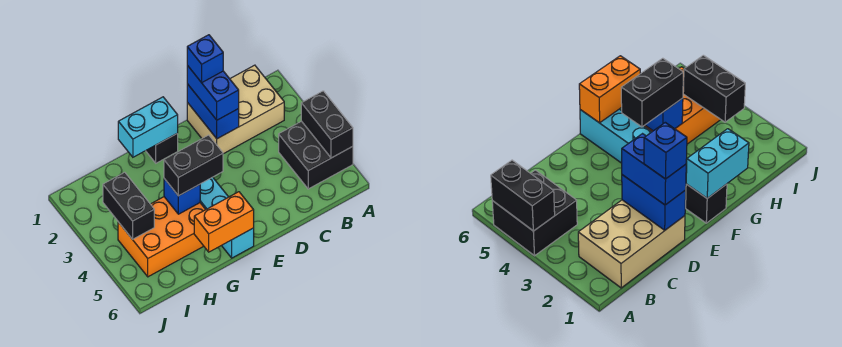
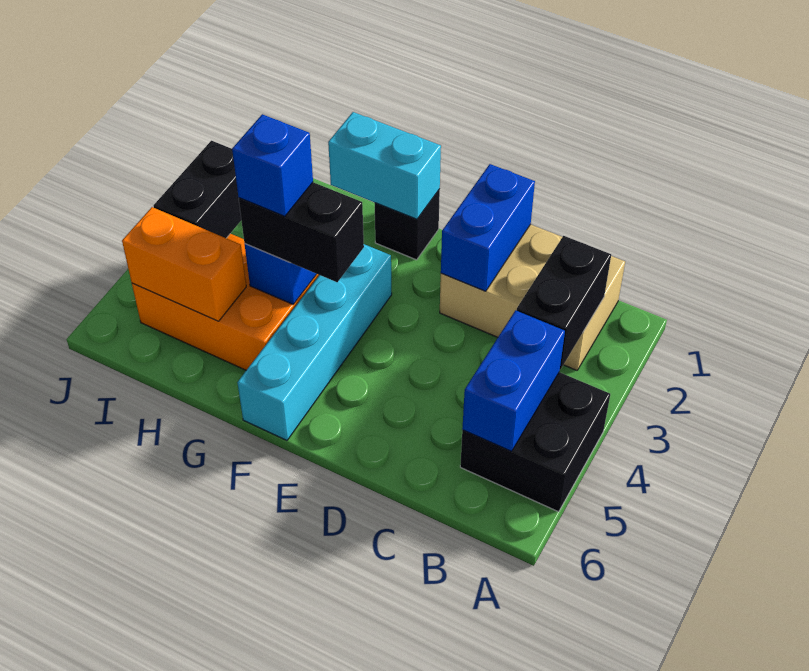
black brick A4:A5 level 2 -> black brick B2:B3 level 2
blue brick D1:D2 level 3 -> blue brick B4:B5 level 2
blue brick D1 level 4 -> blue brick G4 level 4
orange brick F6:G6 level 2 -> orange brick H5:I5 level 2

